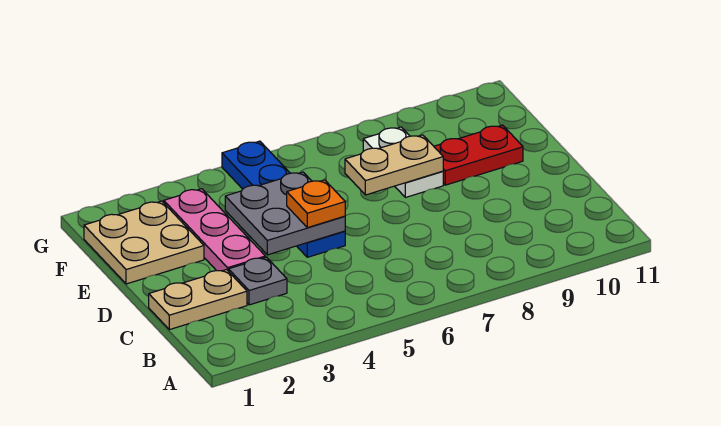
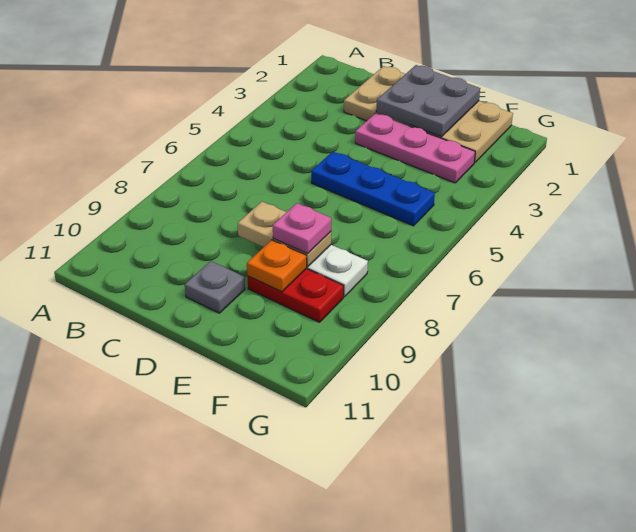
grey plate C3 level 1 -> grey plate D10 level 1
grey plate D4:E5 level 2 -> grey plate D1:E2 level 2
blue plate D5:G5 level 1 -> blue plate D5:F5 level 1
orange plate D5 level 3 -> orange plate E9 level 2
tan plate E7:E8 level 2 -> tan plate D8:E8 level 2
none -> pink plate E8 level 3
red plate E9:E10 level 1 -> red plate E9:F9 level 1

